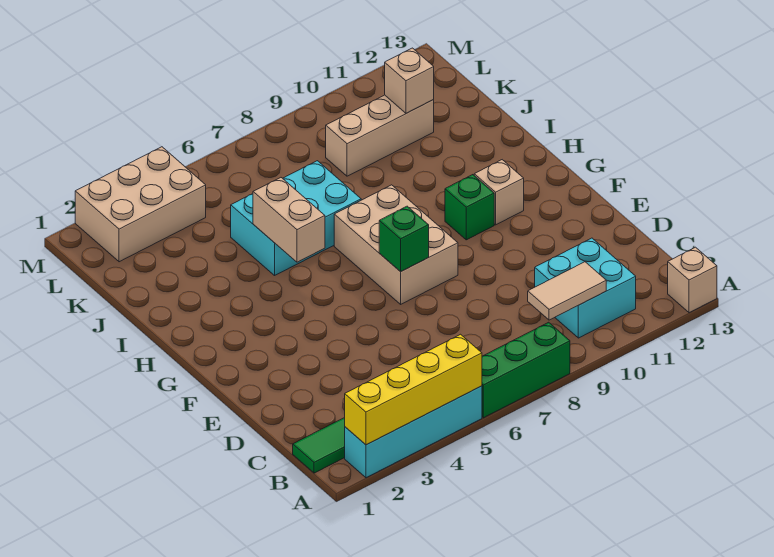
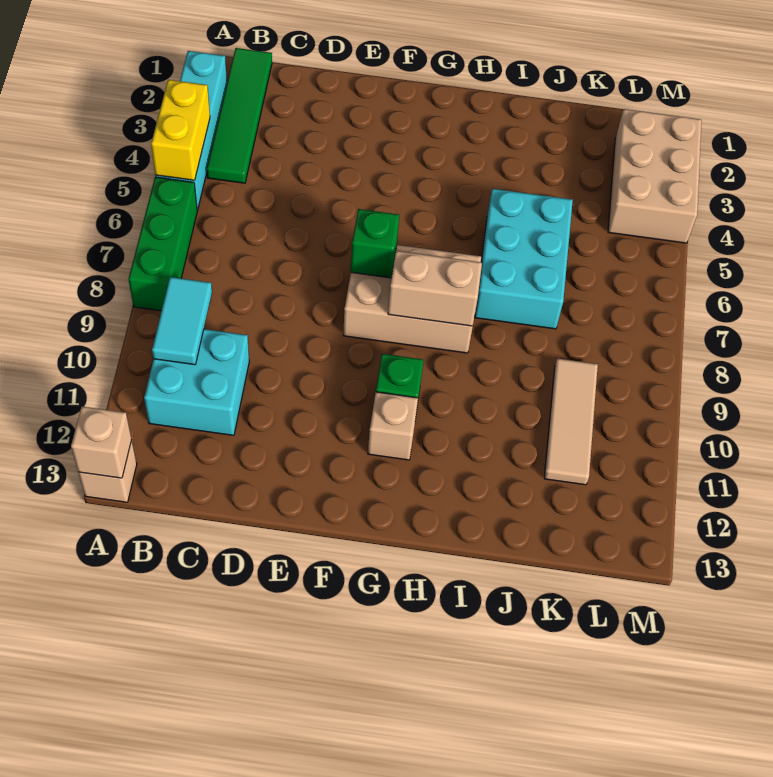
yellow brick A2:A5 level 2 -> yellow brick A4:A5 level 2
tan tile B9:B10 level 2 -> cyan tile B9:B10 level 2
tan brick H5:I5 level 2 -> tan brick G8:H8 level 2
tan brick K9:K11 level 1 -> tan tile K9:K11 level 1
tan brick K11 level 2 -> tan brick A13 level 2

